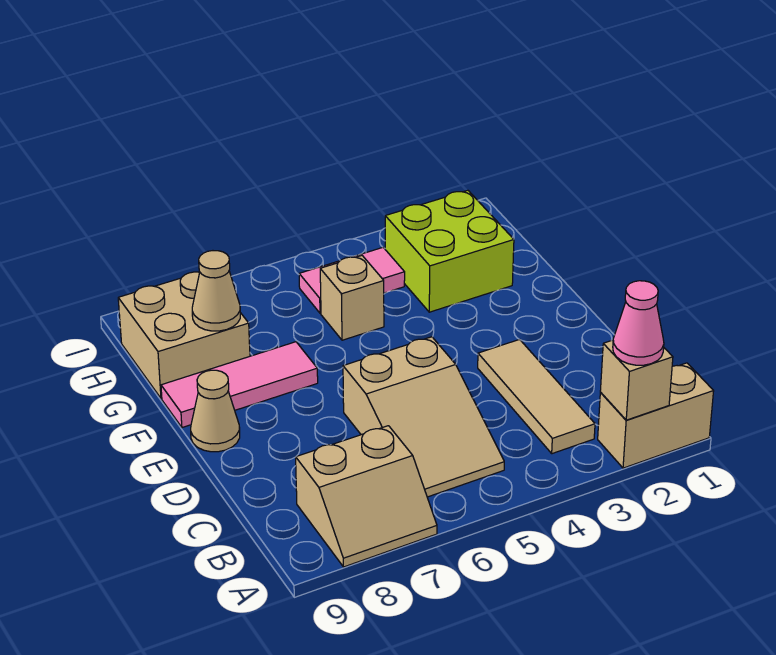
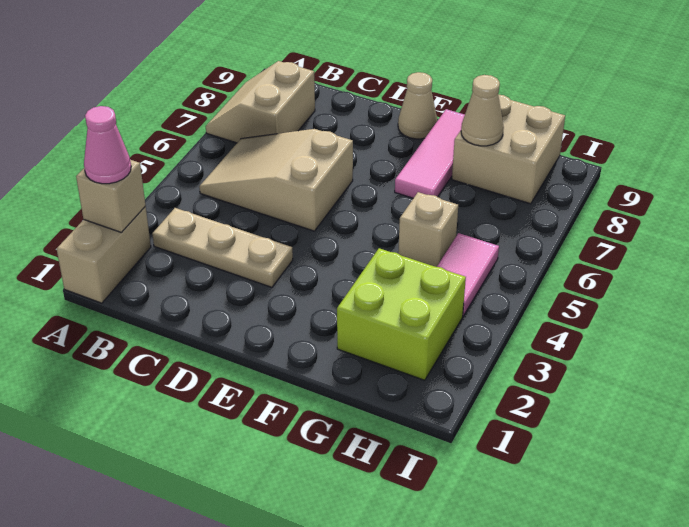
tan tile B3:D3 level 1 -> tan plate B3:D3 level 1

